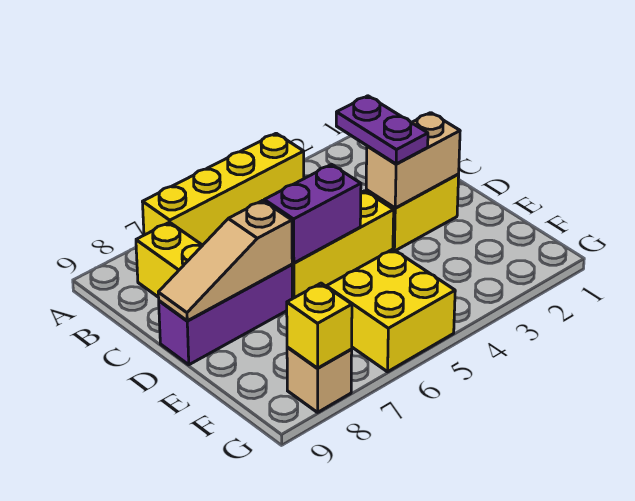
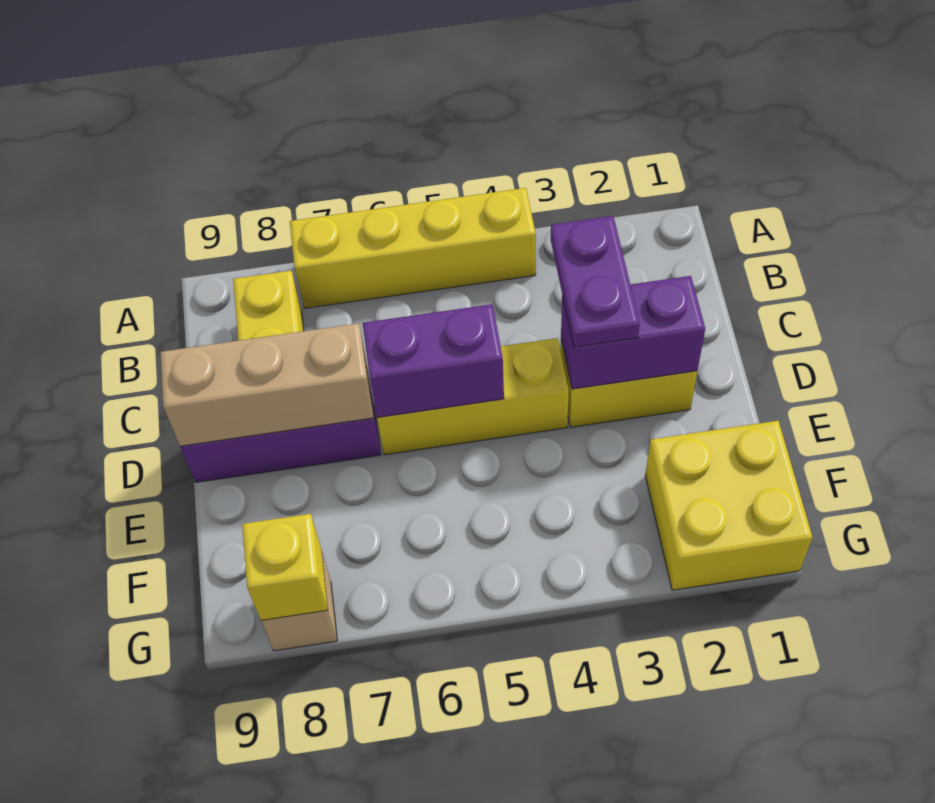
tan brick D2:D3 level 2 -> purple brick D2:D3 level 2
tan slope D7:D9 level 2 top 7 -> tan brick D7:D9 level 2
yellow brick F5:G6 level 1 -> yellow brick F1:G2 level 1

